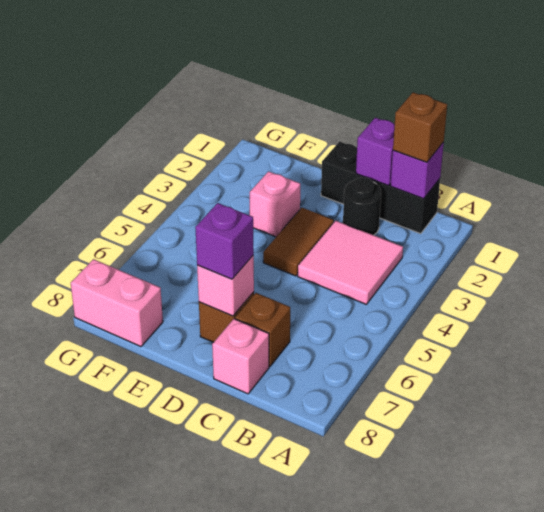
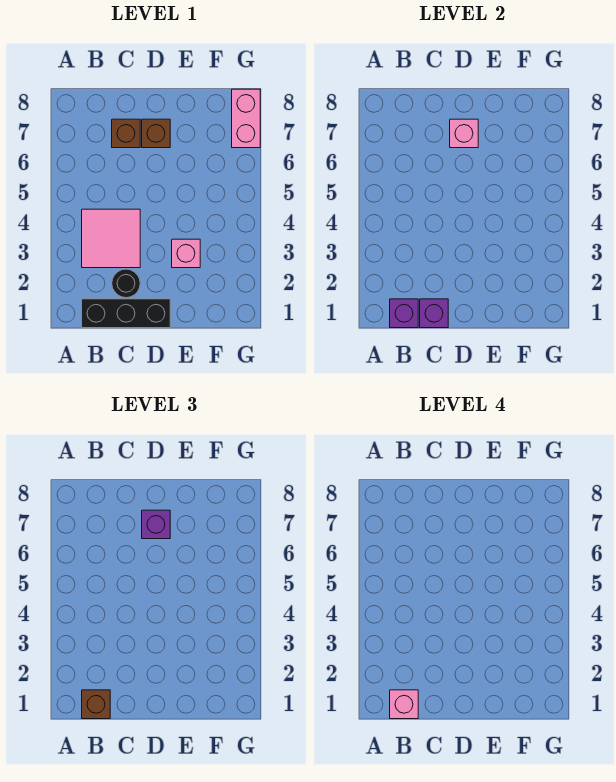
pink brick C8 level 1 -> pink brick B1 level 4
brown tile D3:D4 level 1 -> none
pink brick F8:G8 level 1 -> pink brick G7:G8 level 1

